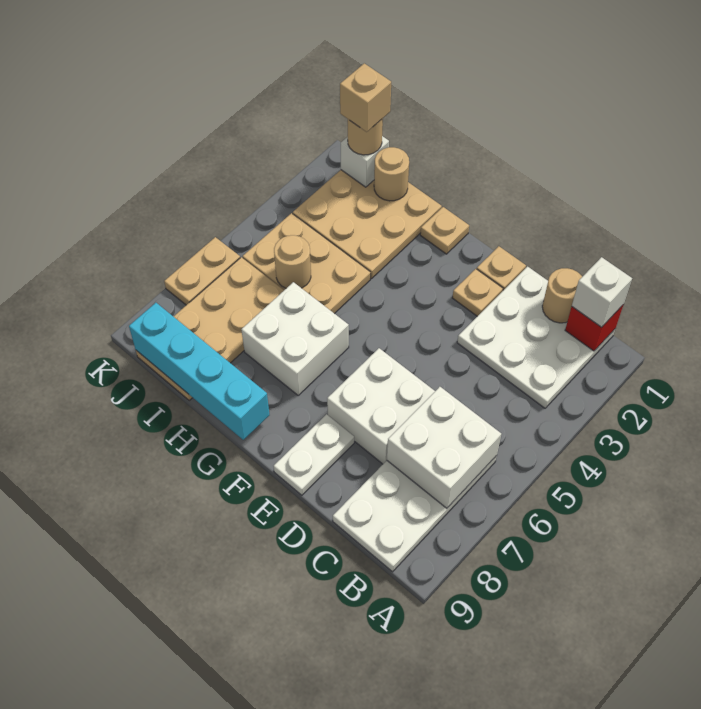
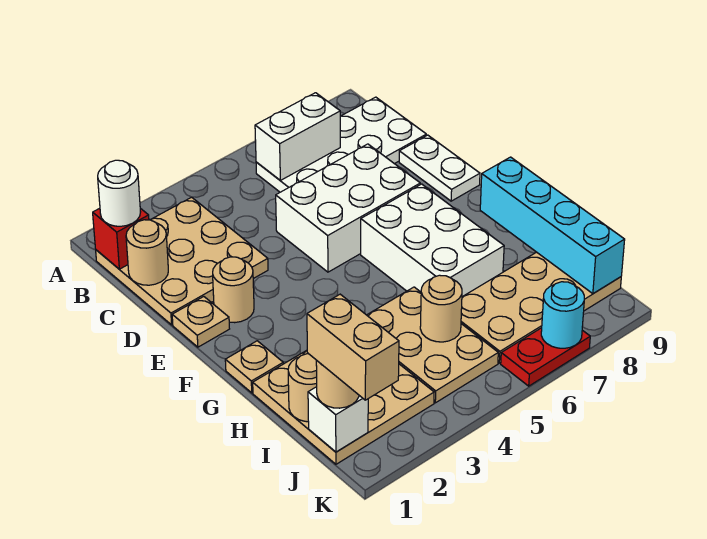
white plate B1:D3 level 1 -> tan plate B1:D3 level 1
white brick B1 level 3 -> white round brick B1 level 3
white brick B6:C7 level 2 -> white brick B6:B7 level 2
white brick D6:E7 level 1 -> white brick D5:E7 level 1
tan plate E2 level 1 -> tan round brick E2 level 1
white plate E8:E9 level 1 -> white plate D9:E9 level 1
white brick G6:H7 level 1 -> white brick F6:H7 level 1
tan brick J1 level 4 -> tan brick J1:K1 level 4
tan plate K6:K7 level 1 -> red plate K6:K7 level 1
none -> cyan round brick K7 level 2

